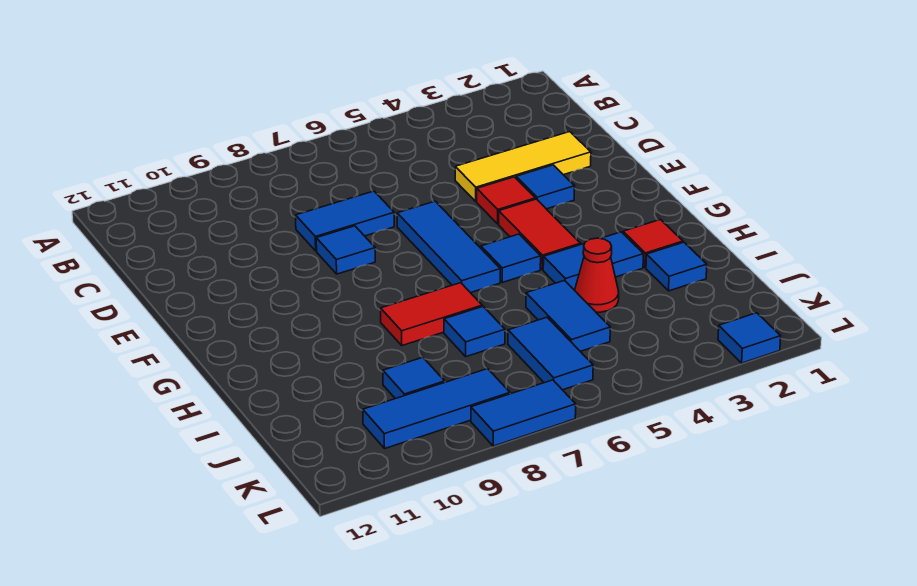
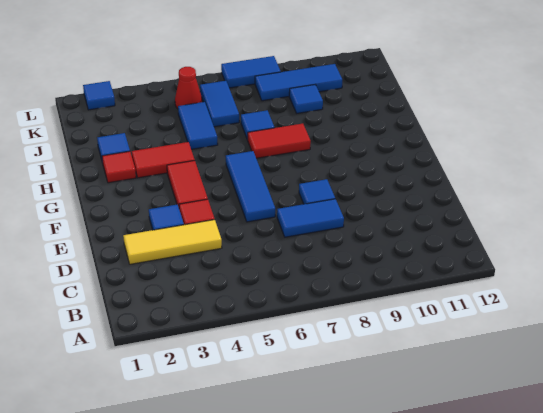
blue tile G5 level 1 -> none
blue tile H3:H4 level 1 -> red tile H3:H4 level 1
red cone I4 level 1 -> red cone K5 level 1

